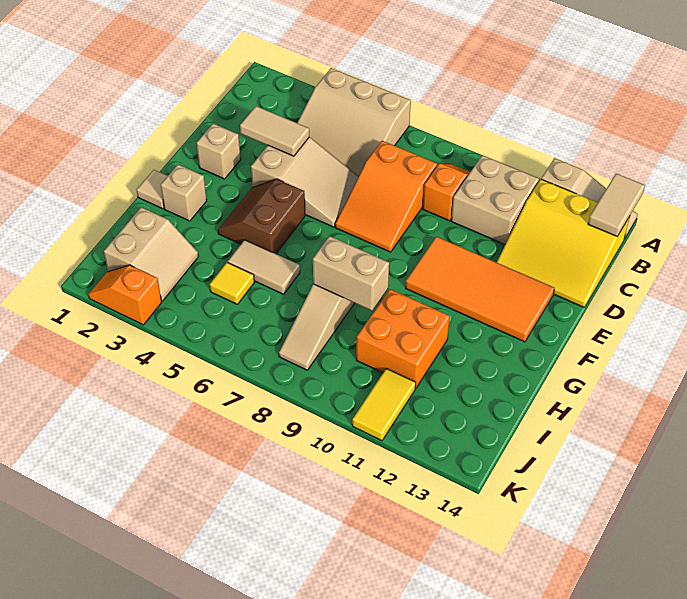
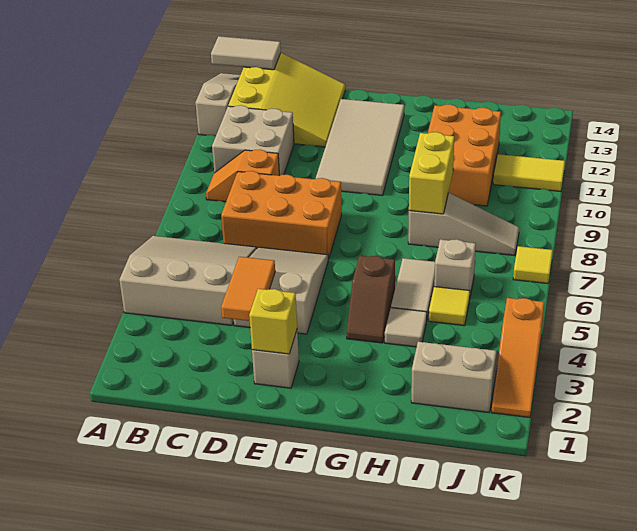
tan slope A4:C6 level 1 top A -> tan slope A4:C6 level 1 top 4
orange slope C7:E8 level 1 top C -> orange brick C7:E8 level 1
tan tile D3:D4 level 2 -> orange tile D3:D4 level 2
none -> yellow brick E2 level 2
orange tile E10:F13 level 1 -> tan tile E10:F13 level 1
brown slope F4:G5 level 1 top 5 -> brown slope G4:G5 level 1 top 5
tan tile G1 level 1 -> tan tile H4 level 1
tan brick G2 level 1 -> tan brick I6 level 1
tan brick H8:H9 level 2 -> yellow brick H8:H9 level 2
orange brick H10:I11 level 1 -> orange brick H10:I12 level 1
orange slope K2:K3 level 1 top 3 -> orange slope K2:K4 level 1 top 4
none -> yellow tile K7 level 1

